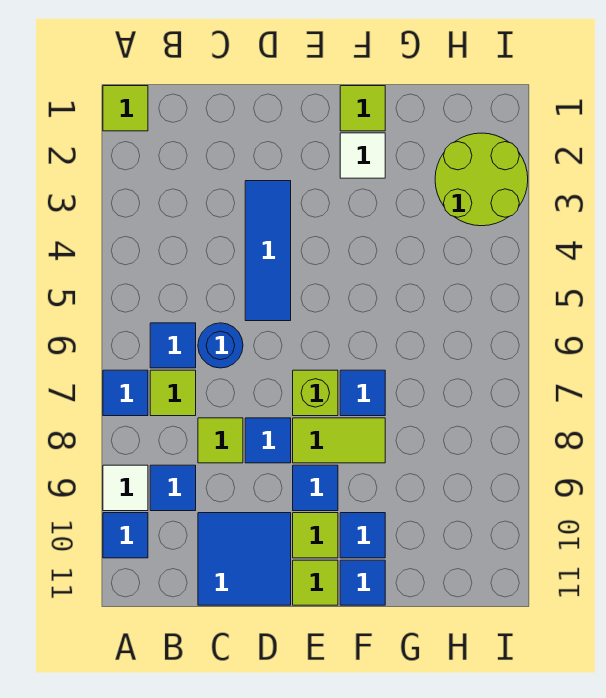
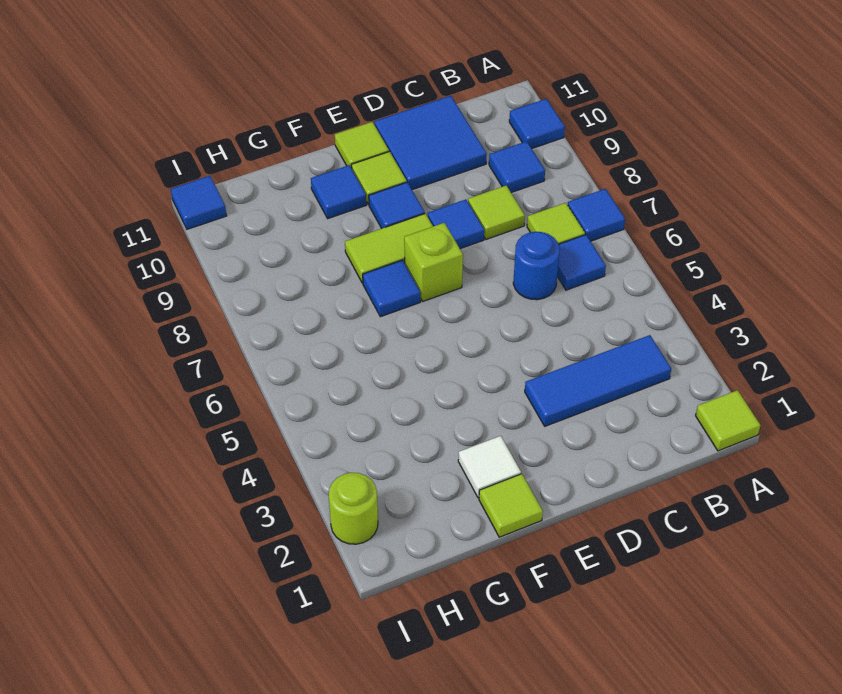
white tile A9 level 1 -> none
blue tile D3:D5 level 1 -> blue tile B3:D3 level 1
blue tile F11 level 1 -> blue tile I11 level 1
lime round brick H2:I3 level 1 -> lime round brick I2 level 1

